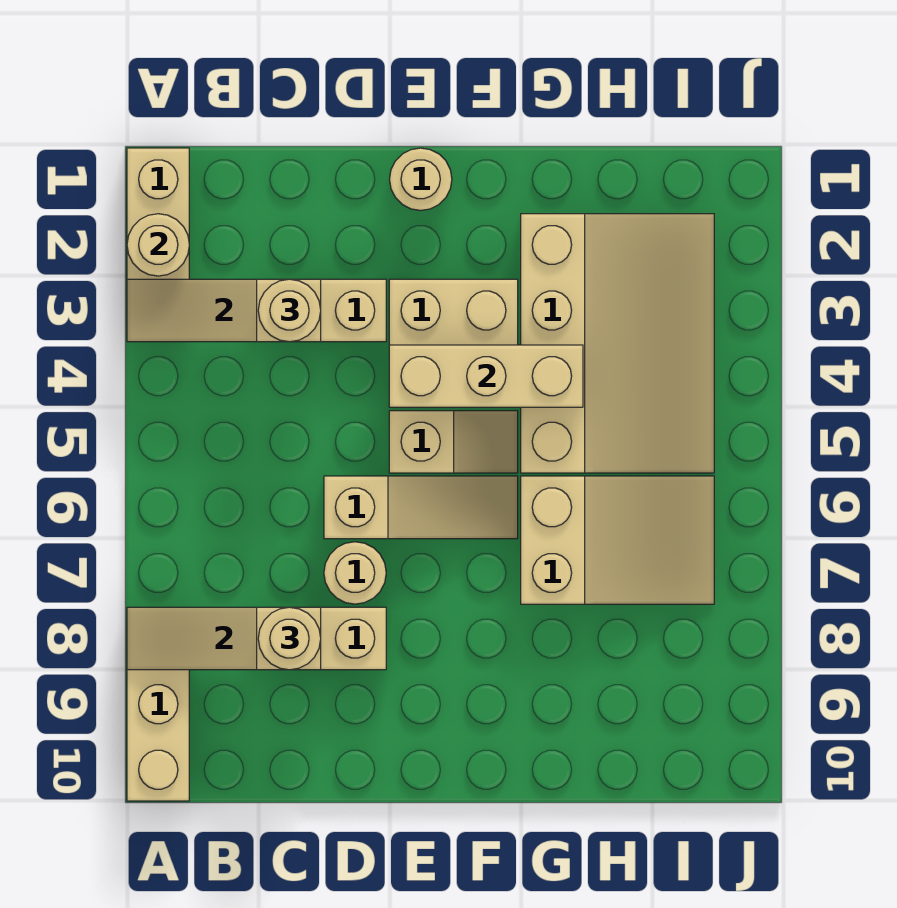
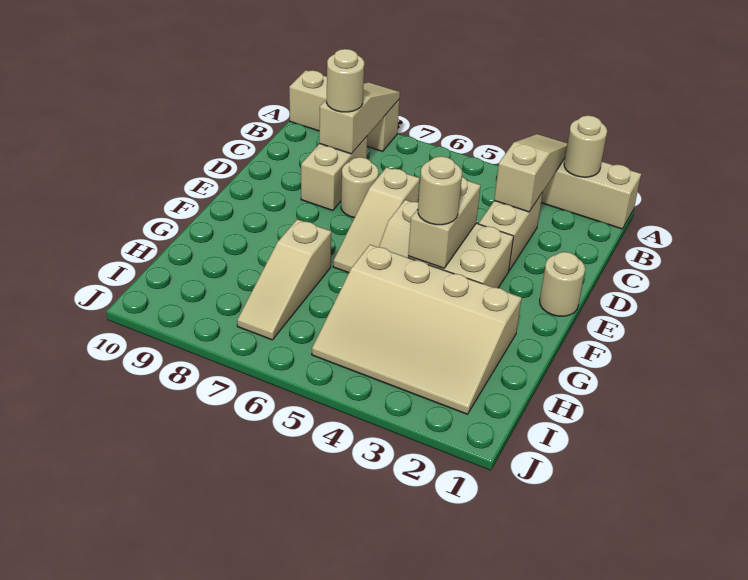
tan round brick C3 level 3 -> tan round brick F4 level 3
tan brick E4:G4 level 2 -> tan brick E4:F4 level 2
tan slope G6:I7 level 1 top G -> tan slope G7:I7 level 1 top G

